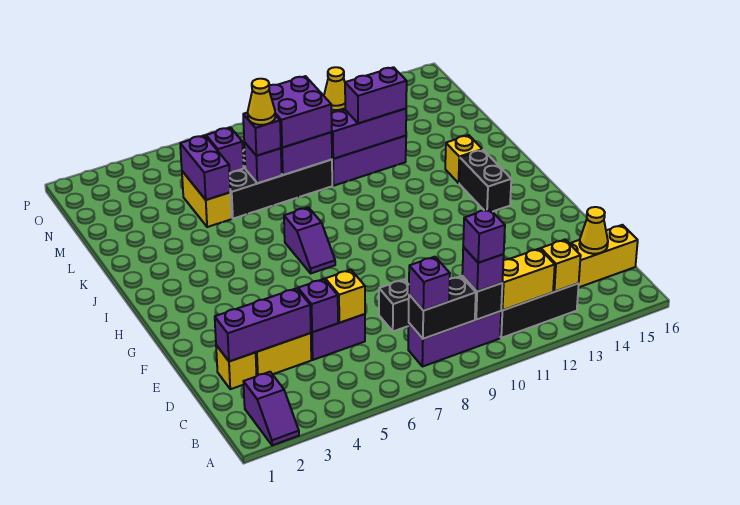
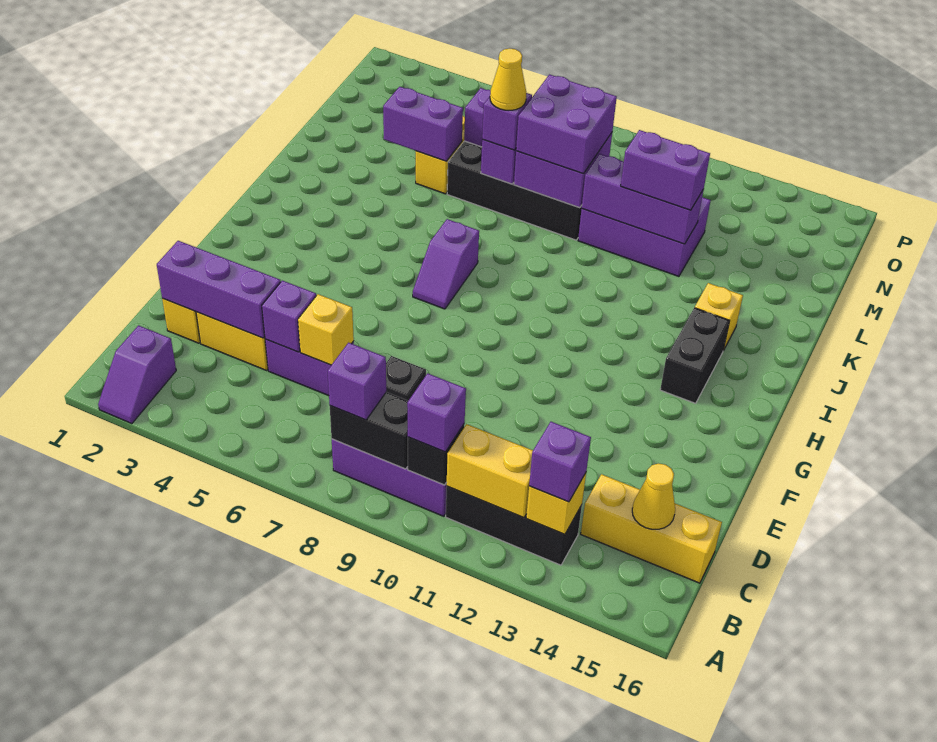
purple brick B10 level 4 -> purple brick B13 level 3
purple brick L5:M5 level 2 -> purple brick L4:L5 level 2
yellow cone P12 level 1 -> none

